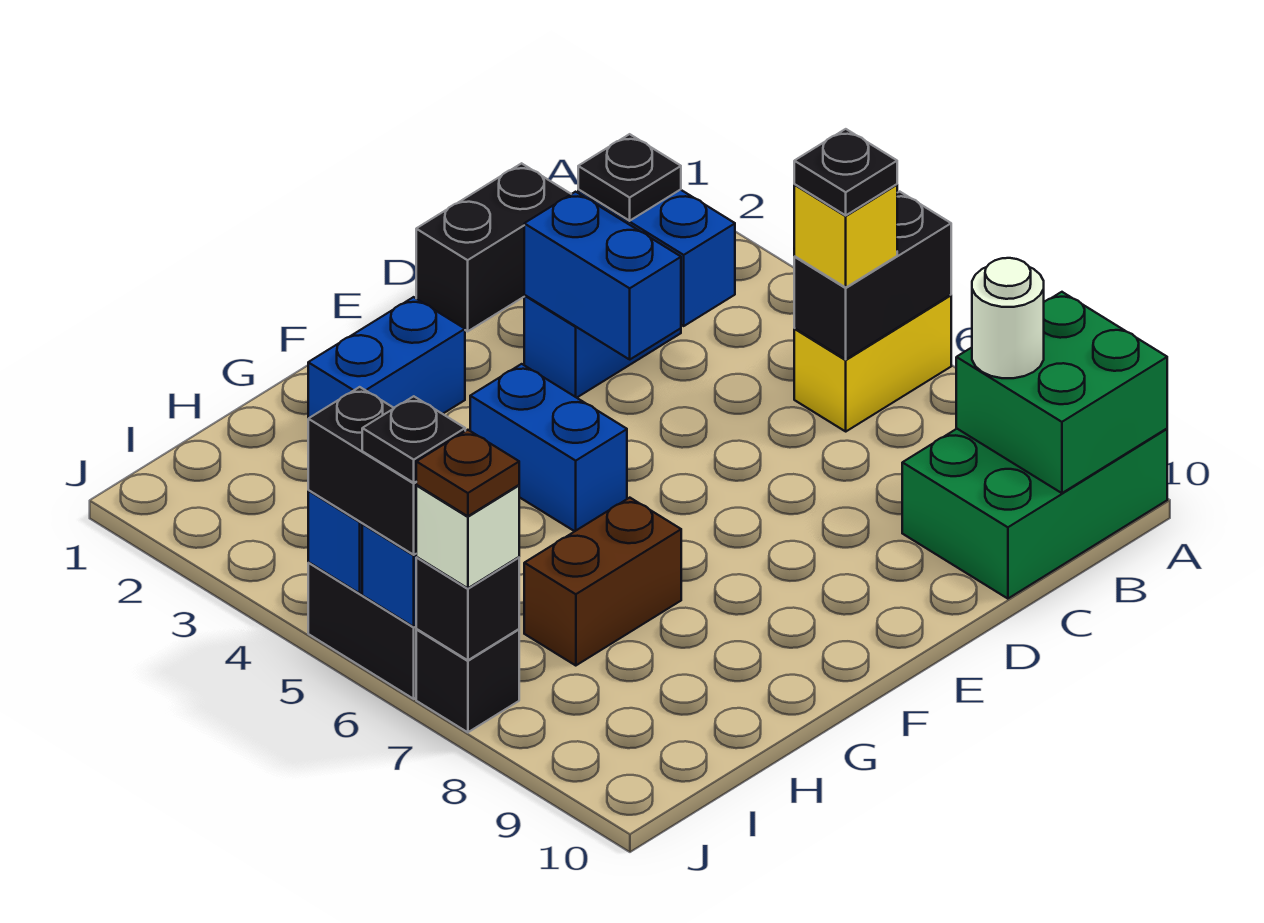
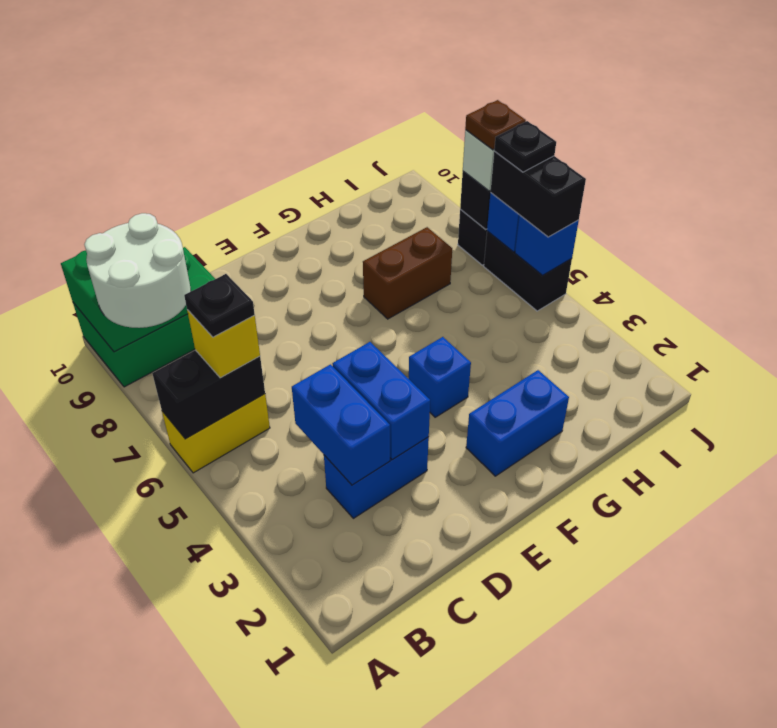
white round brick B9 level 3 -> white round brick A8:B9 level 3
black brick C1:D1 level 1 -> none
black plate C3 level 3 -> none
blue brick F4:F5 level 1 -> blue brick F4 level 1

